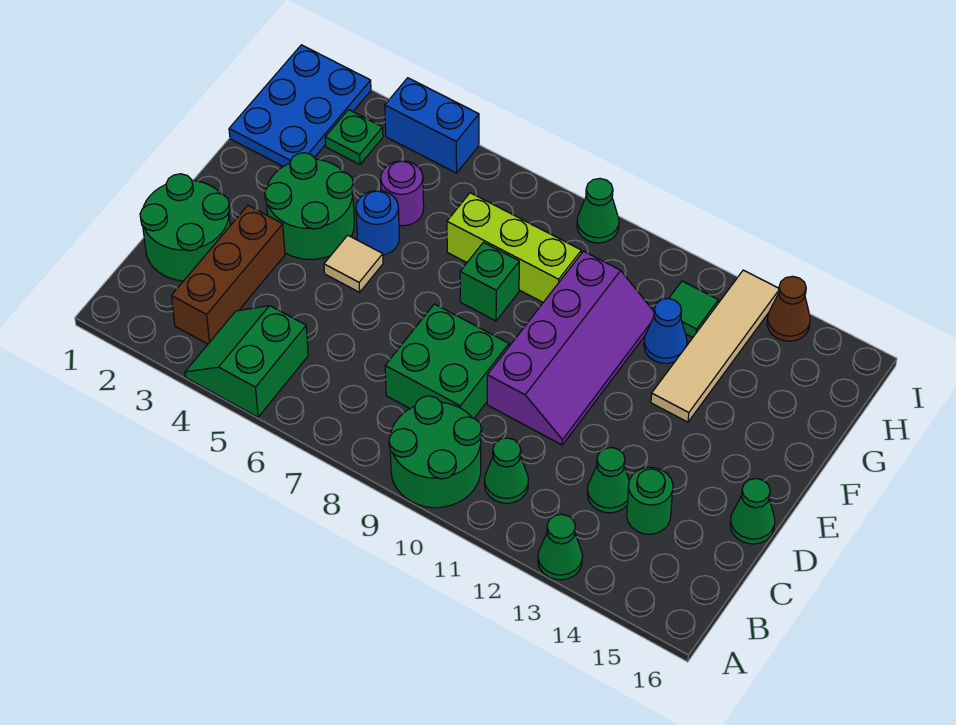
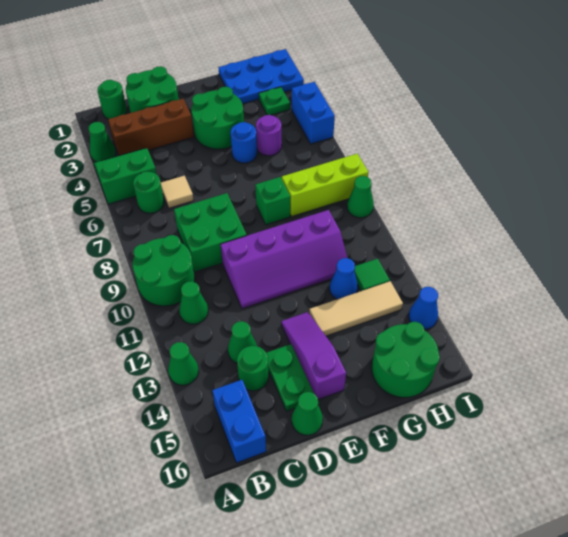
none -> green cone A3 level 1
none -> green round brick B1 level 1
none -> green round brick B6 level 1
none -> blue brick B15:B16 level 1
none -> green plate D14:D15 level 1
tan tile E5 level 1 -> tan tile C6 level 1
none -> purple slope E13:E15 level 1 top 15
tan tile F13:I13 level 1 -> tan tile F13:H13 level 1
lime brick G7:G9 level 1 -> lime brick G8:I8 level 1
none -> green round brick G15:H16 level 1
brown cone I14 level 1 -> blue cone I14 level 1

